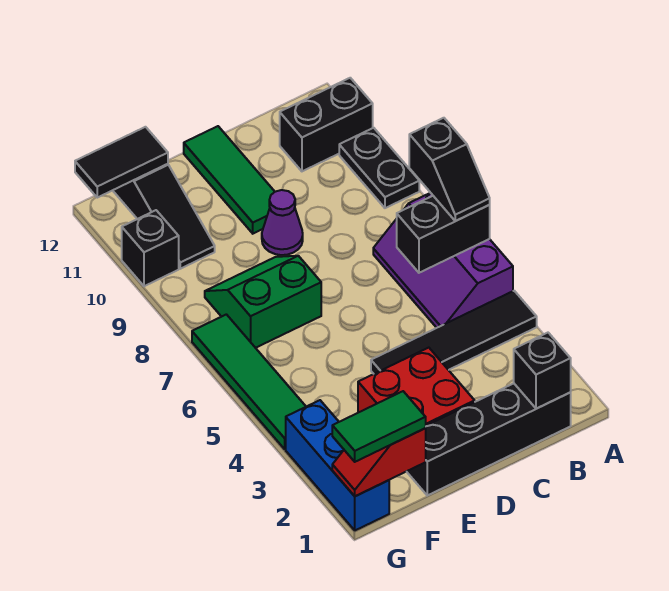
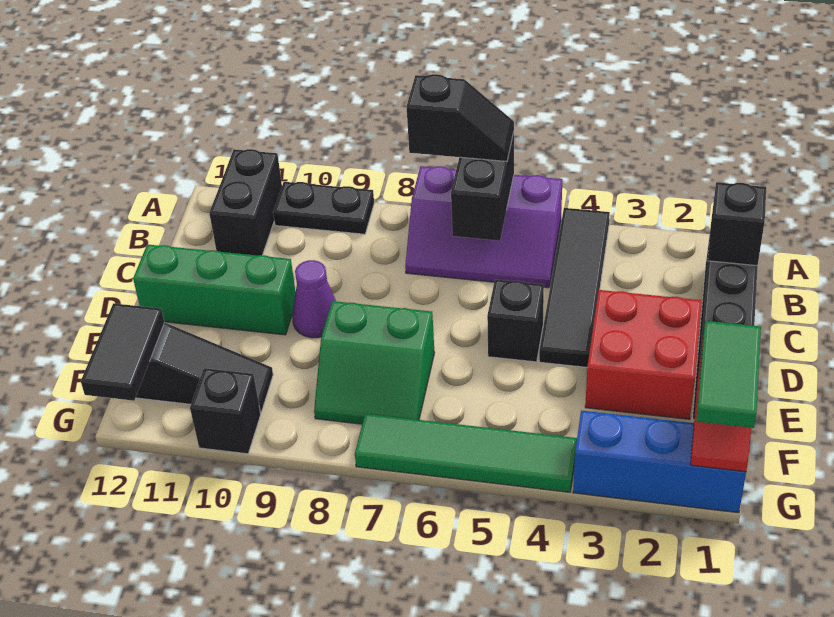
none -> black brick D5 level 1
green tile D10:D12 level 1 -> green brick D10:D12 level 1
green slope E7:F8 level 1 top 7 -> green slope E7:F8 level 1 top E

